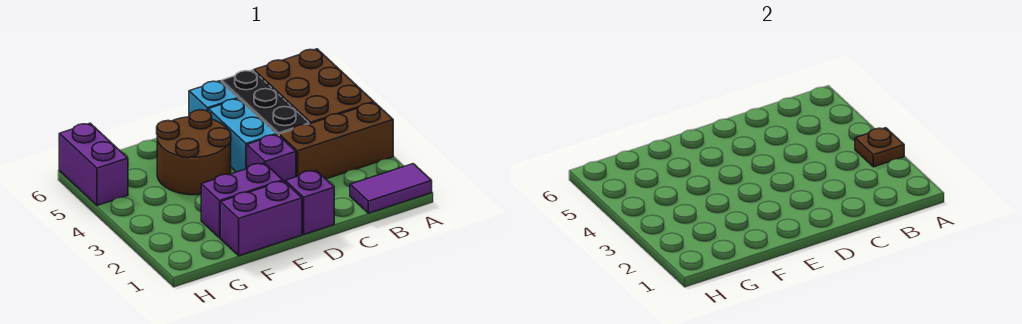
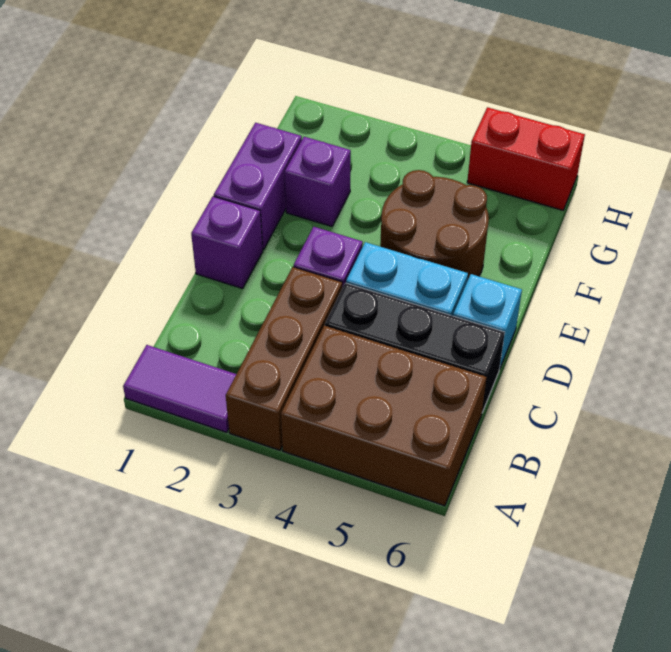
purple tile A1:B1 level 1 -> purple tile A1:A2 level 1
brown plate A3 level 2 -> none
purple brick E2:F2 level 1 -> purple brick F2 level 1
purple brick H5:H6 level 1 -> red brick H5:H6 level 1

